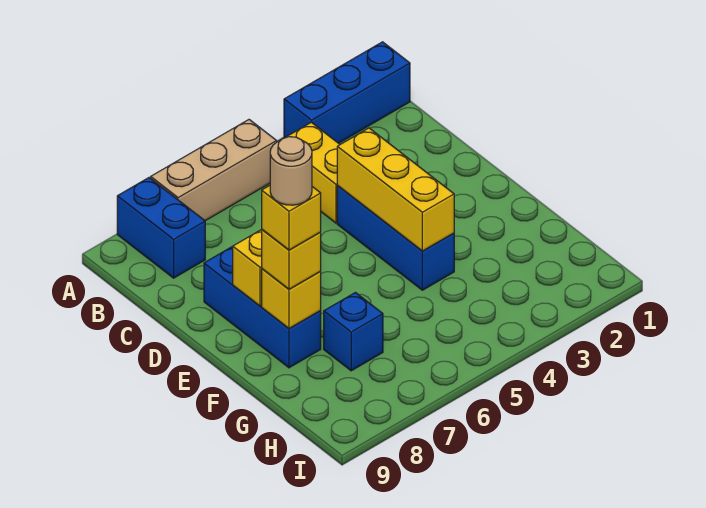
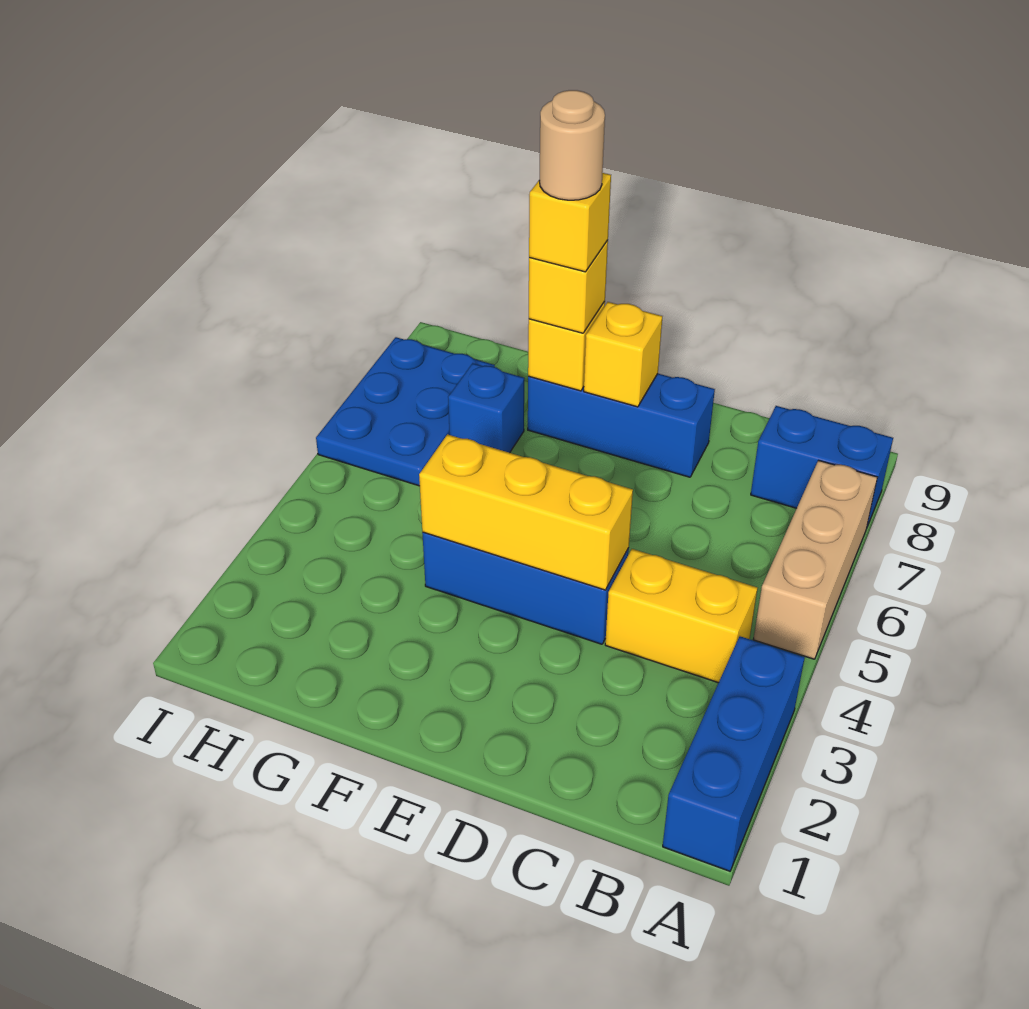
none -> blue plate H6:I8 level 1

